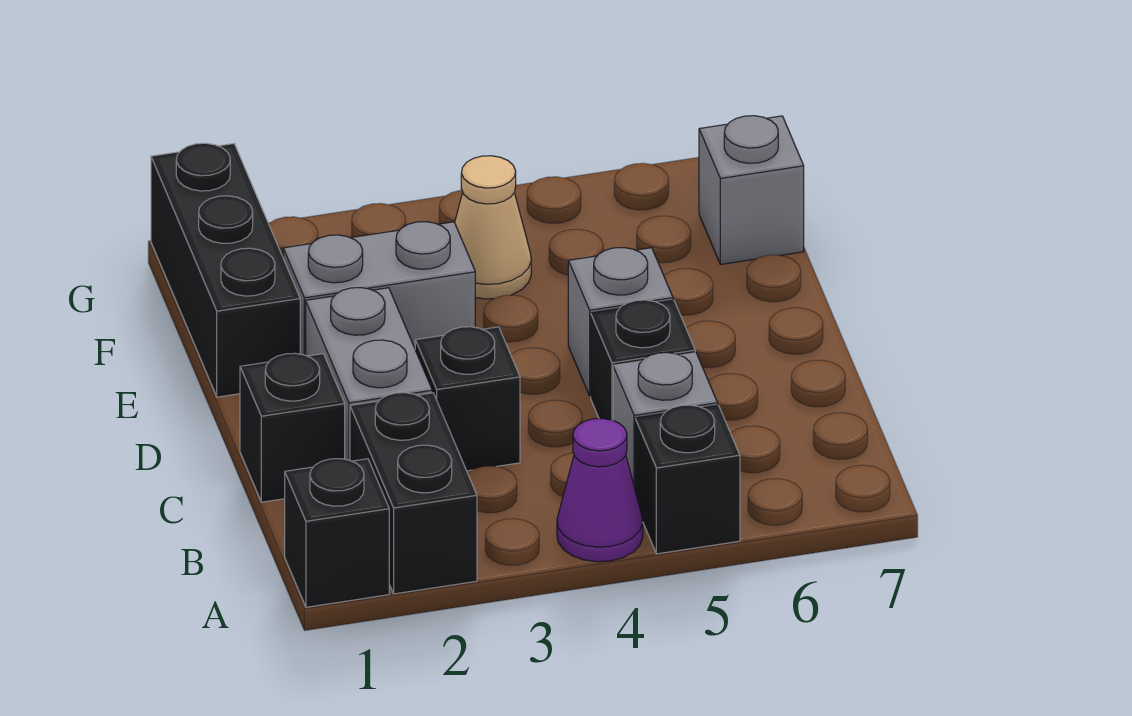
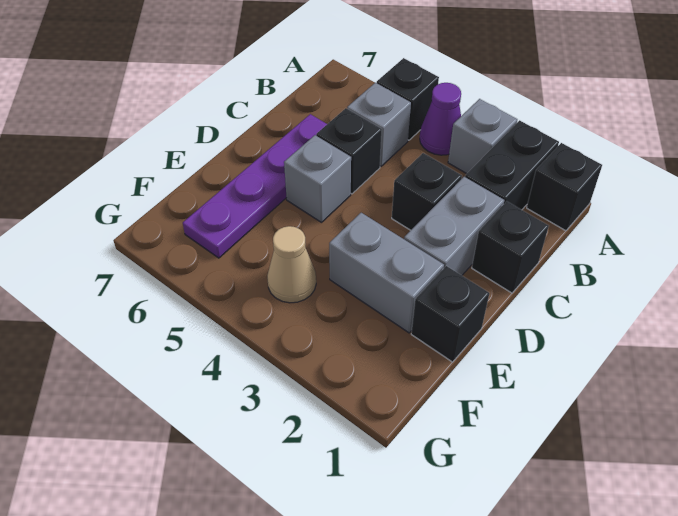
none -> purple plate C6:F6 level 1
black brick E1:G1 level 1 -> black brick E1 level 1
grey brick F7 level 1 -> grey brick A3 level 1

